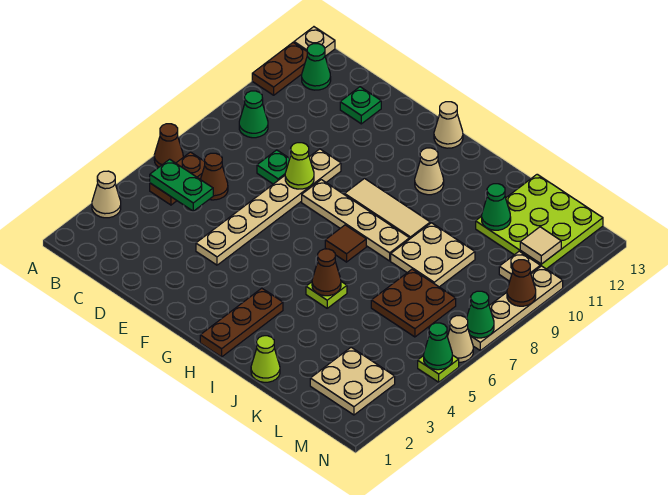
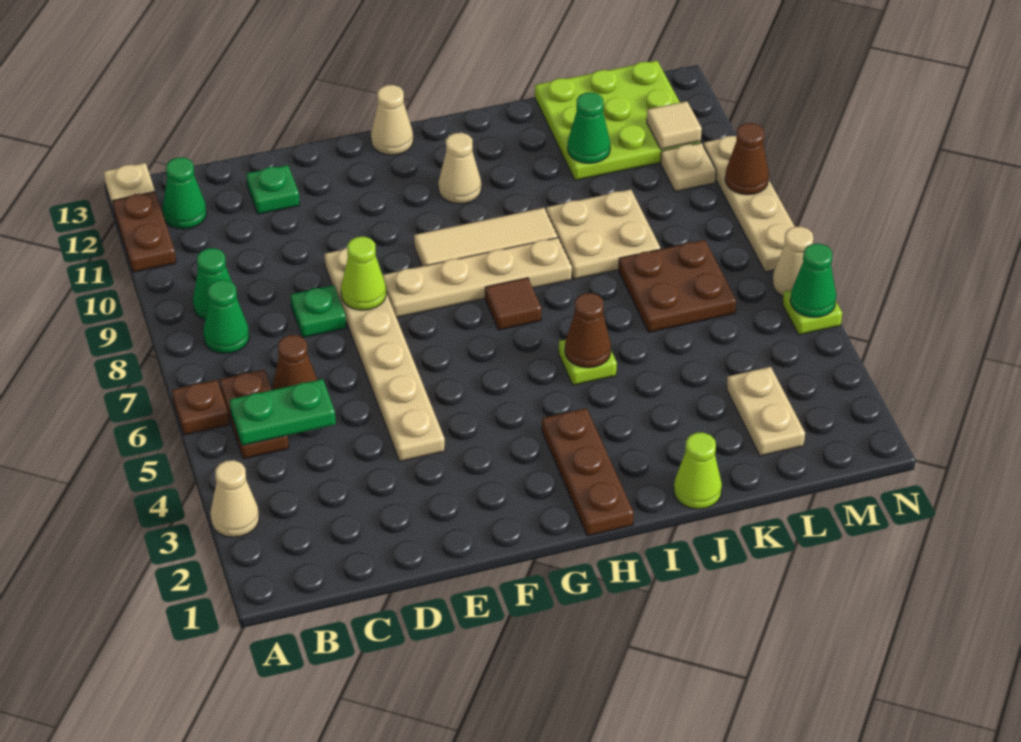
brown cone A6 level 1 -> brown plate A6 level 1
tan plate L2:M3 level 1 -> tan plate L2:L3 level 1
green cone N7 level 2 -> green cone B8 level 1

